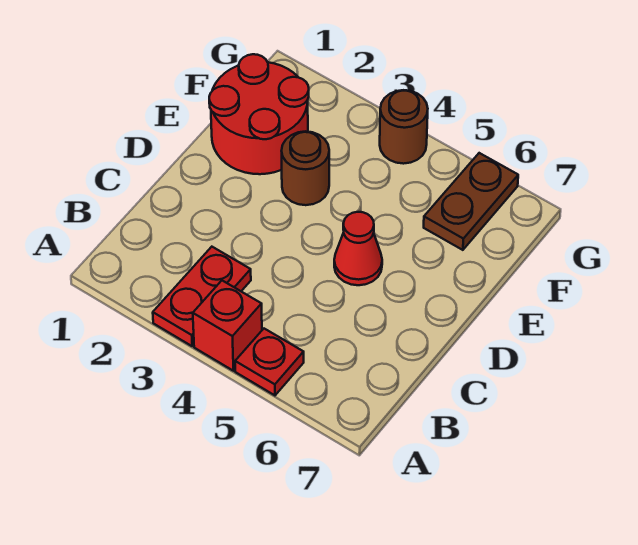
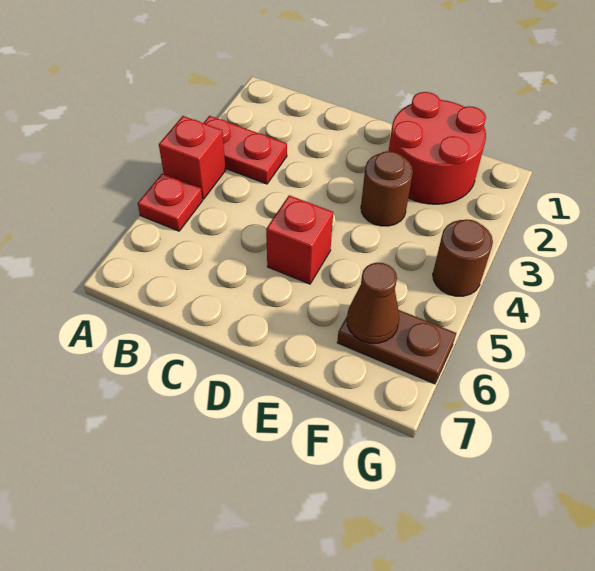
red cone D5 level 1 -> red brick D5 level 1
none -> brown cone F6 level 2

